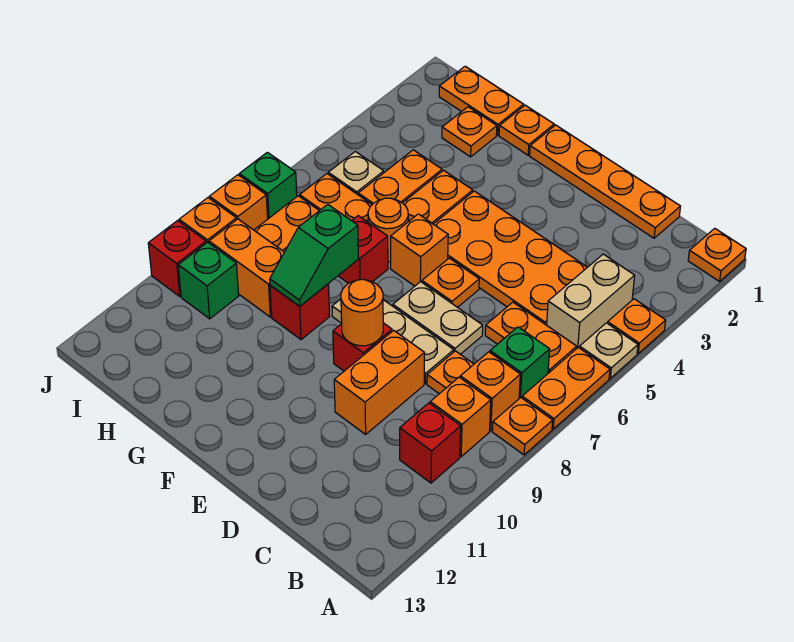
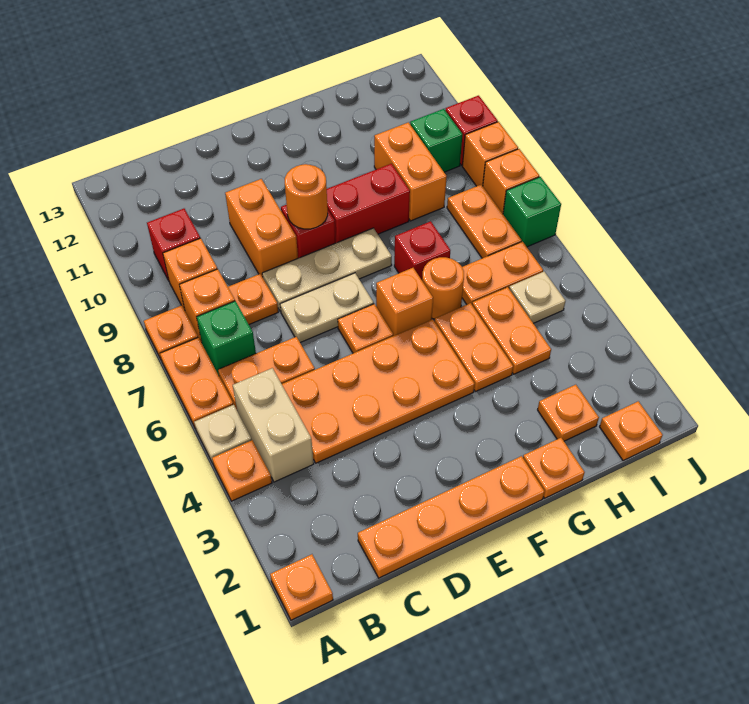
green slope G8:G9 level 2 top 8 -> none
red brick G9 level 1 -> red brick F9:G9 level 1
orange plate H1:I1 level 1 -> orange plate I1 level 1
orange brick H9:I9 level 1 -> orange brick H9:H10 level 1

